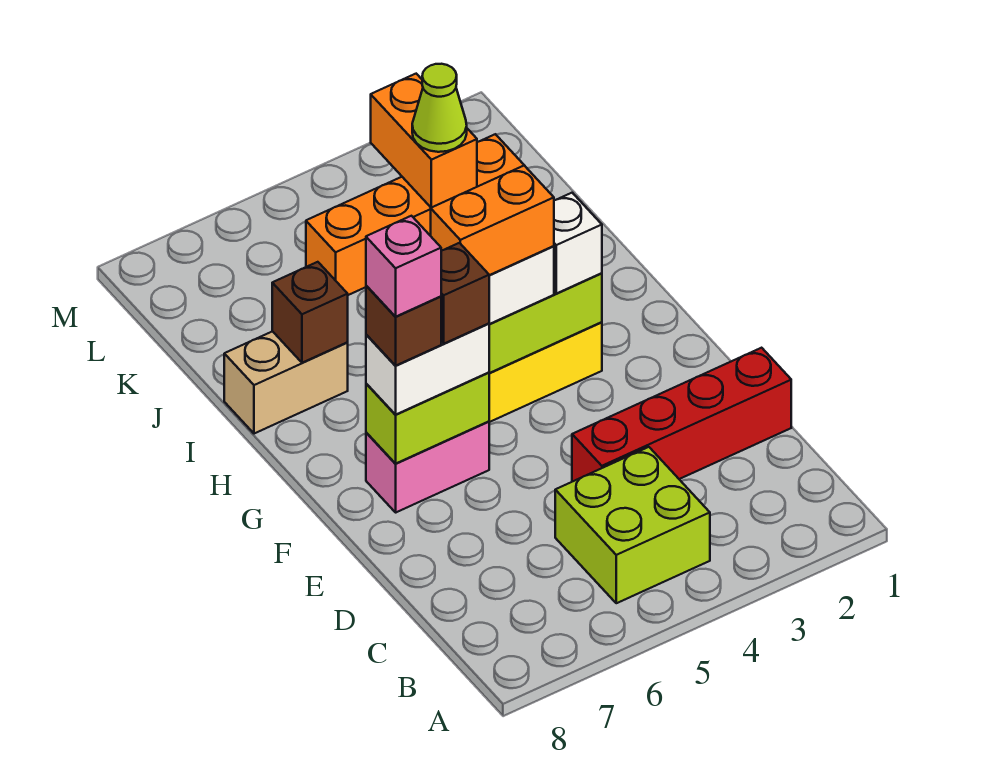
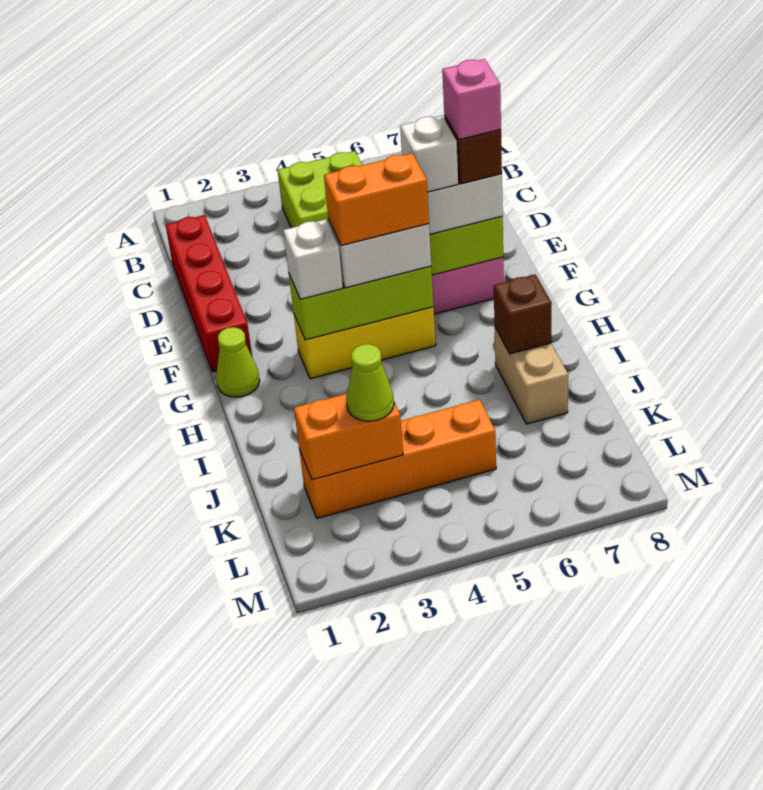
red brick D1:D4 level 1 -> red brick C1:F1 level 1
brown brick F6 level 4 -> white brick F6 level 4
none -> lime cone G1 level 1
tan brick I7:I8 level 1 -> tan brick I7:J7 level 1
orange brick K3:L3 level 2 -> orange brick K2:K3 level 2

